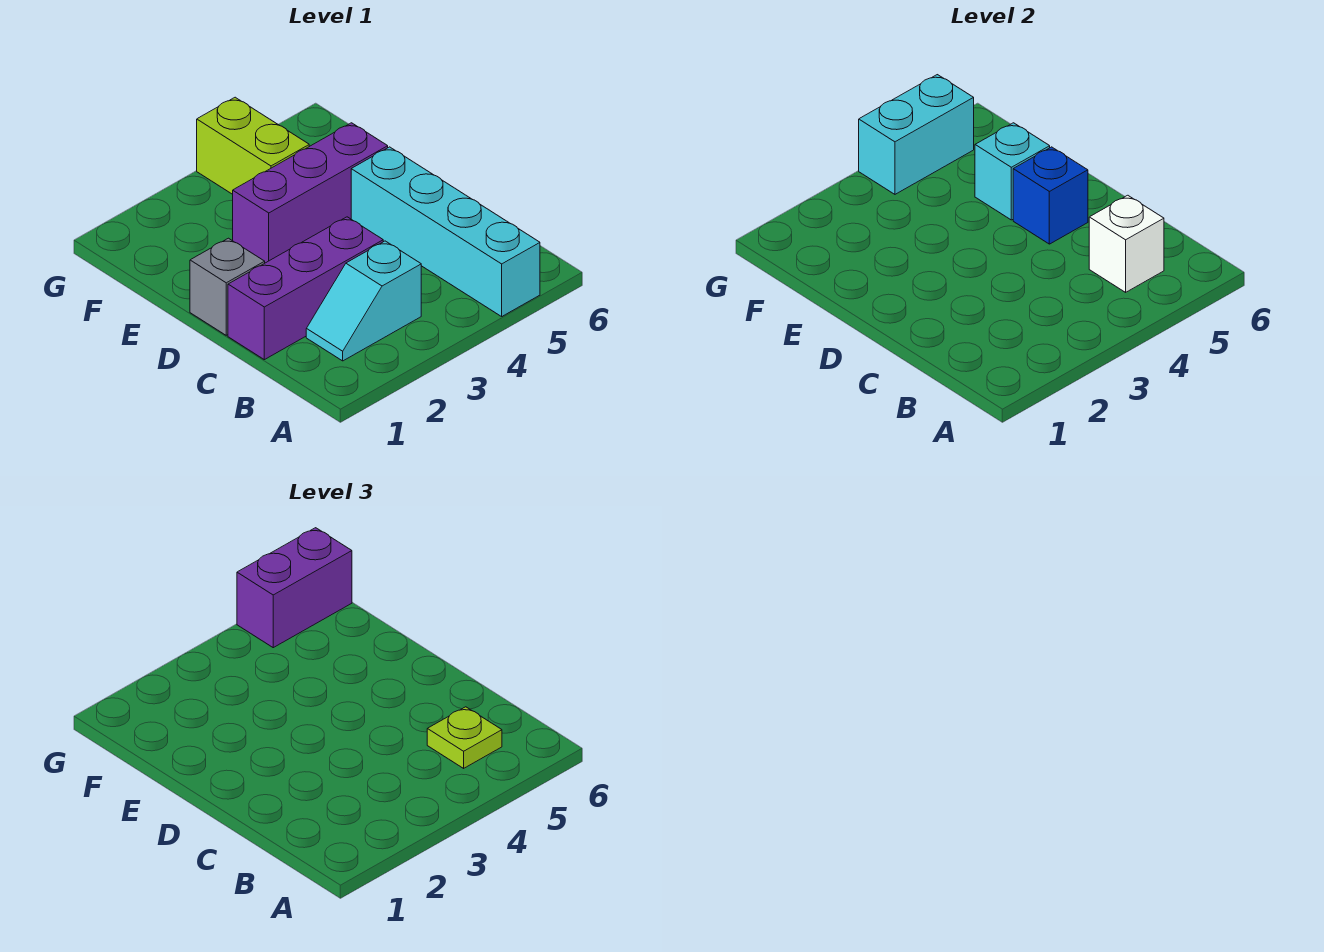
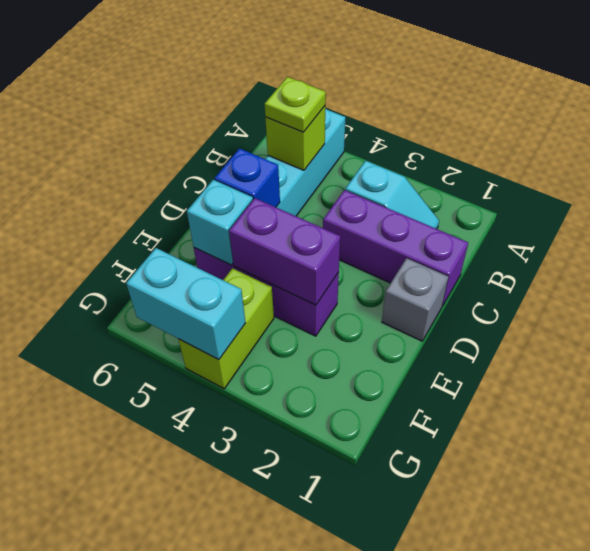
white brick B5 level 2 -> lime brick B5 level 2
purple brick G5:G6 level 3 -> purple brick E3:E4 level 2

